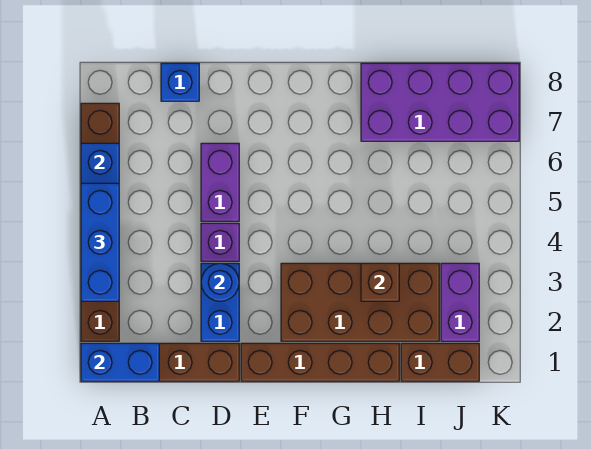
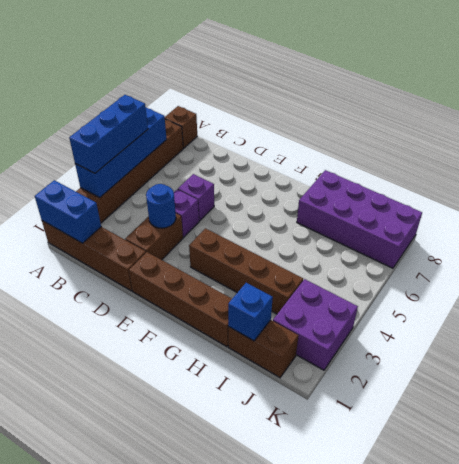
blue brick C8 level 1 -> blue brick I1 level 2
blue brick D2:D3 level 1 -> brown brick D2:D3 level 1
purple brick D5:D6 level 1 -> purple brick D5 level 1
brown brick F2:I3 level 1 -> brown brick F3:I3 level 1
brown brick H3 level 2 -> brown brick A8 level 1
purple brick J2:J3 level 1 -> purple brick J2:K3 level 1

